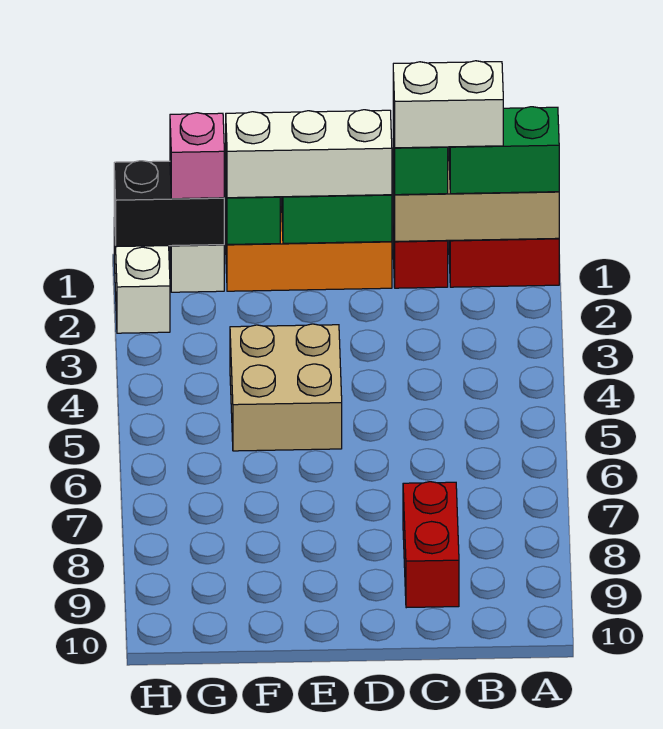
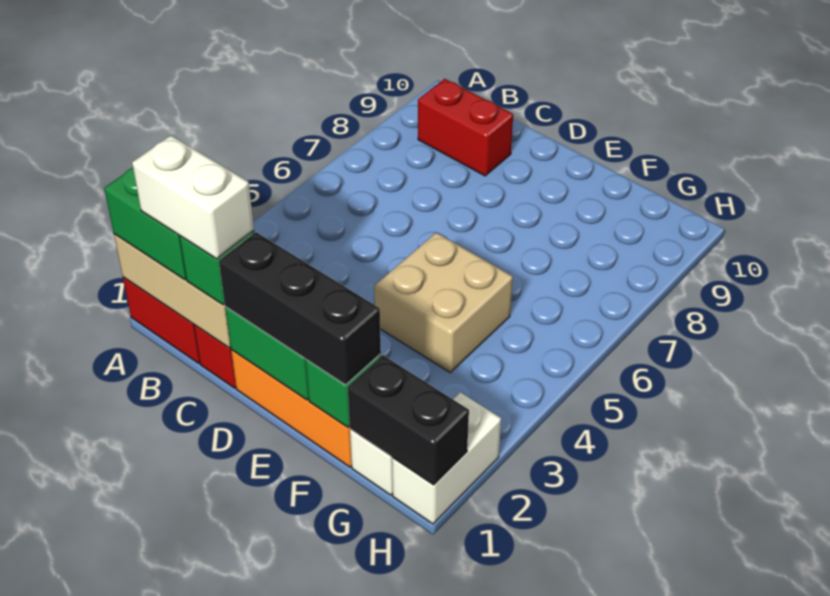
red brick C8:C9 level 1 -> red brick B9:C9 level 1
white brick D1:F1 level 3 -> black brick D1:F1 level 3
pink brick G1 level 3 -> none

